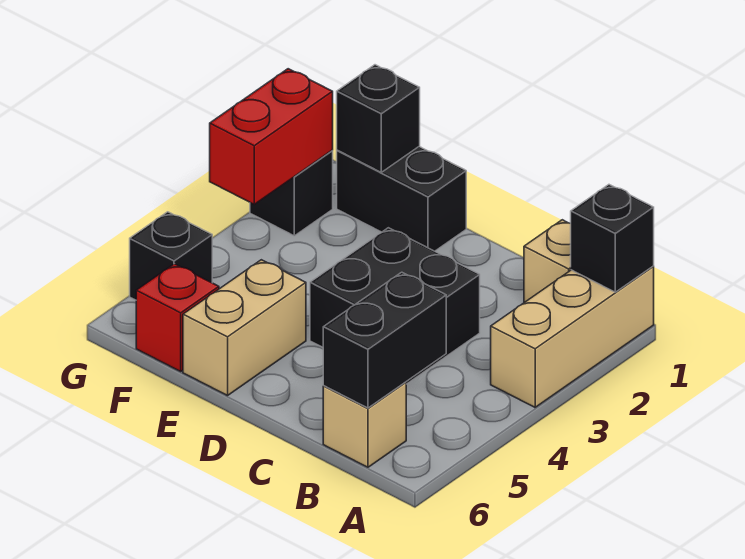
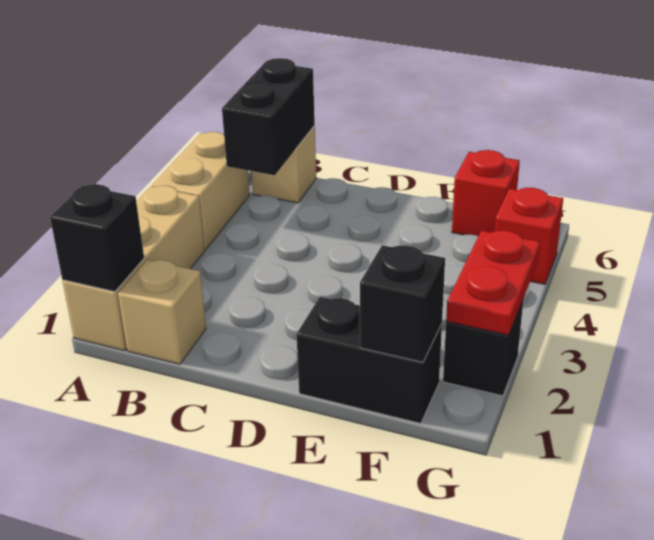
black brick C3:D4 level 1 -> none
tan brick E5:E6 level 1 -> tan brick A4:A5 level 1
red brick G2:G3 level 2 -> red plate G2:G3 level 2
black brick G5 level 1 -> red brick G5 level 1

